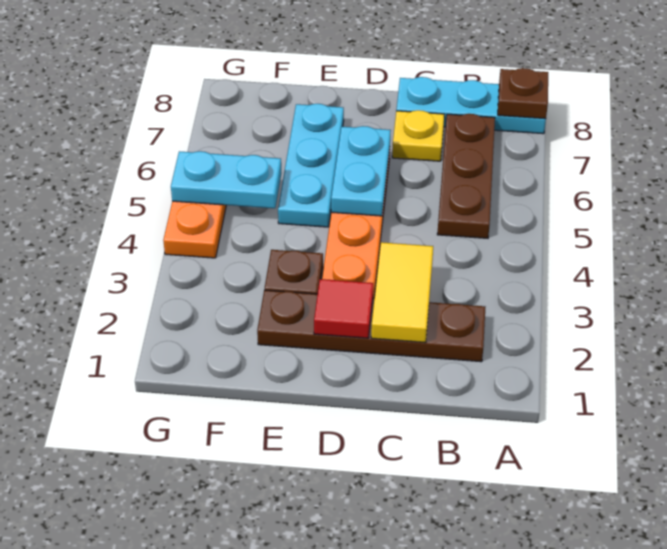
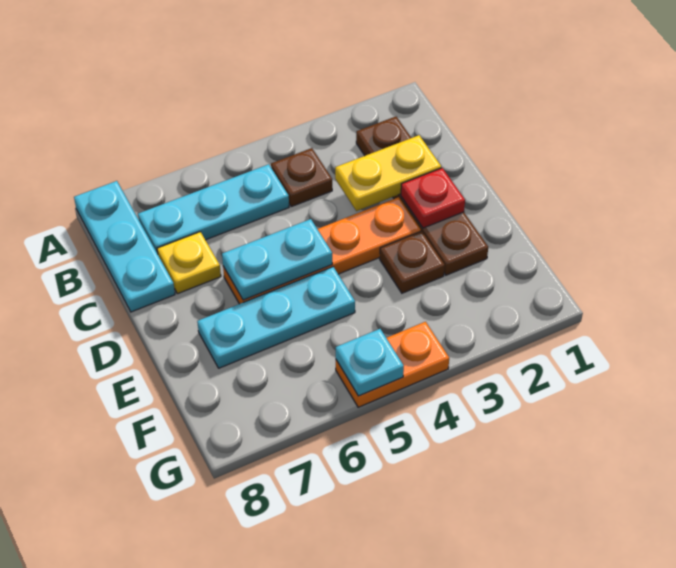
brown plate A8 level 2 -> brown plate B4 level 1
brown plate B5:B7 level 1 -> cyan plate B5:B7 level 1
yellow tile C2:C3 level 2 -> yellow plate C2:C3 level 2
red tile D2 level 2 -> red plate D2 level 2
cyan plate F5:G5 level 2 -> cyan plate G5 level 2

